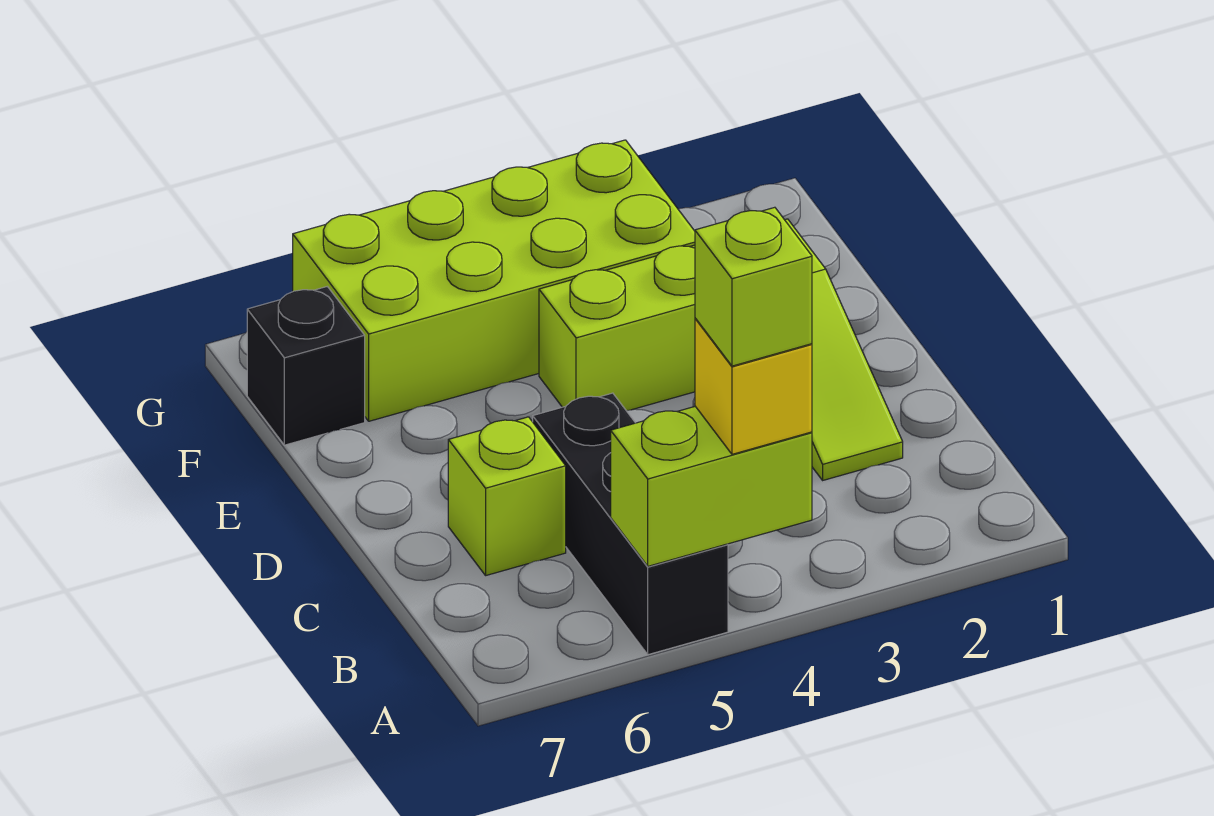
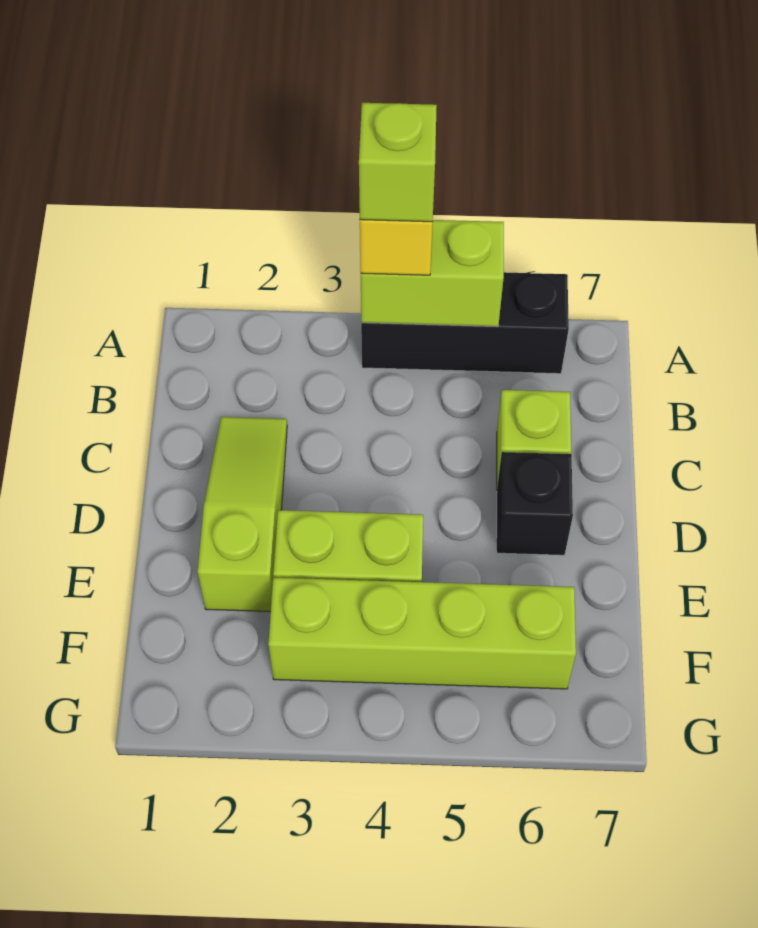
black brick A5:C5 level 1 -> black brick A4:A6 level 1
lime brick F3:G6 level 1 -> lime brick F3:F6 level 1
black brick F7 level 1 -> black brick D6 level 1

